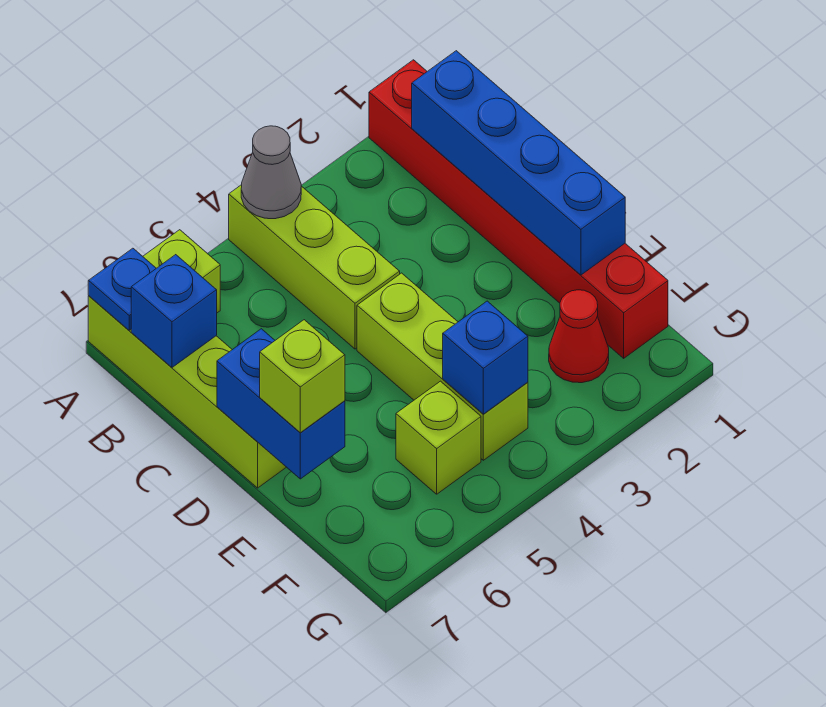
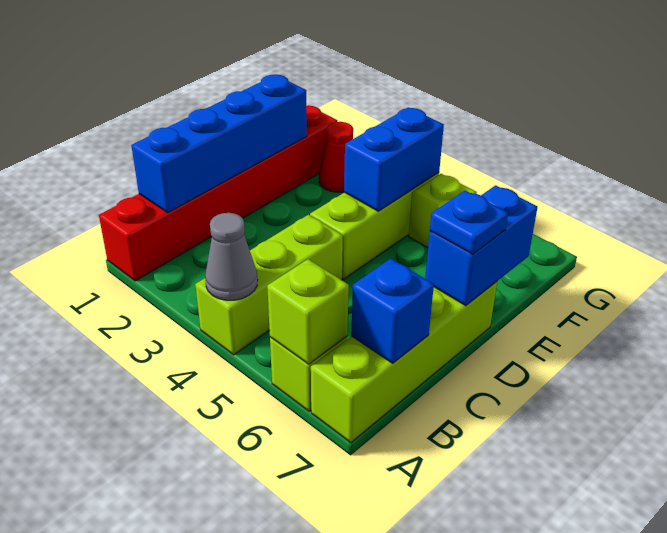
blue plate A7 level 2 -> blue plate D7 level 3
lime brick E7 level 3 -> lime brick A6 level 2
blue brick F4 level 2 -> blue brick E4:F4 level 2

